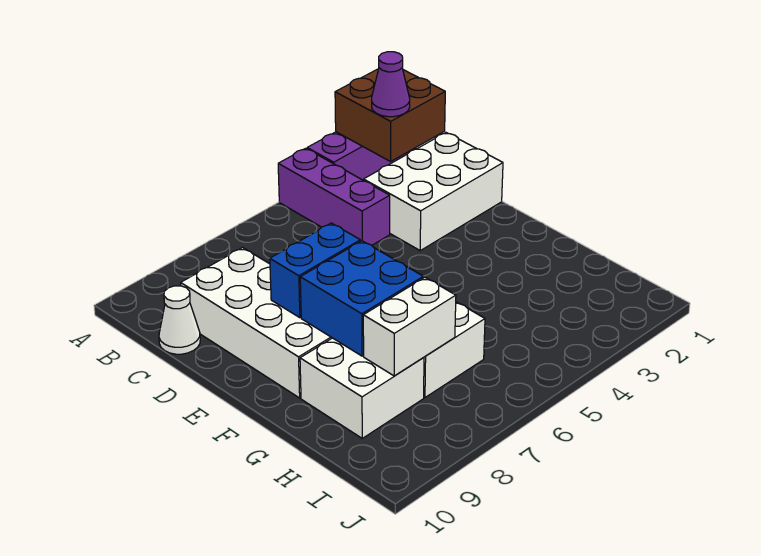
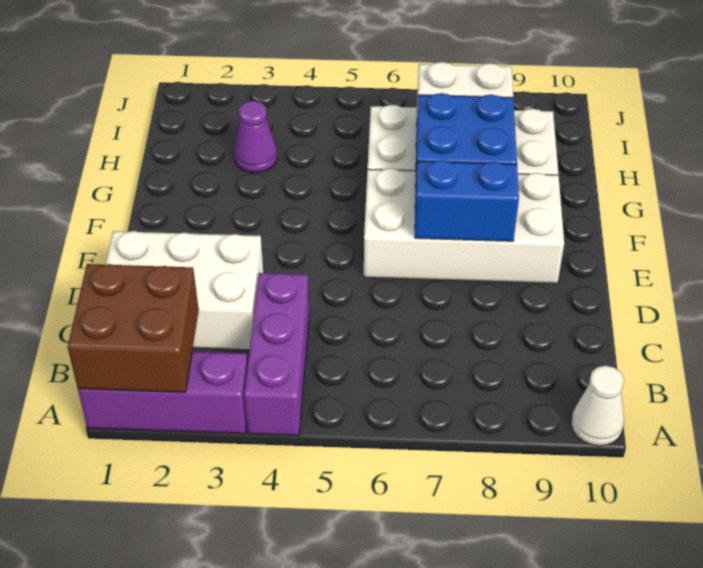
purple cone B2 level 3 -> purple cone H3 level 1
white brick C8:F9 level 1 -> white brick E6:F9 level 1
white cone C10 level 1 -> white cone A10 level 1

